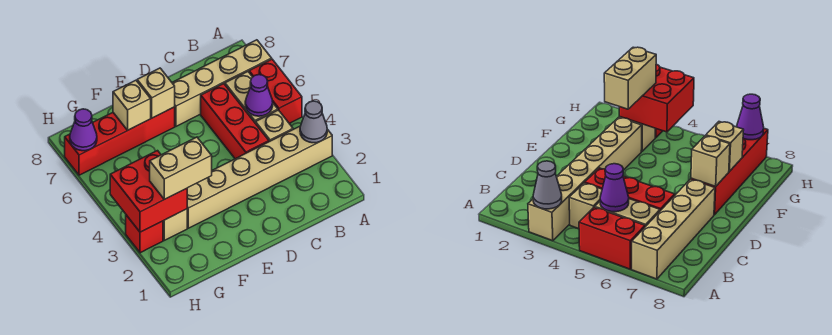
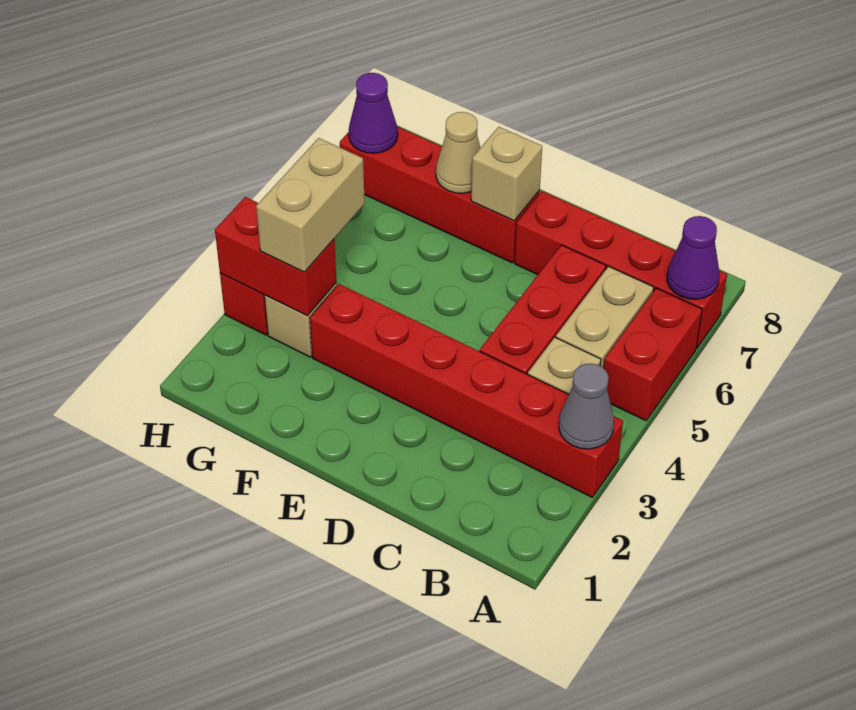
tan brick A3:F3 level 1 -> red brick A3:F3 level 1
tan brick A7:D7 level 1 -> red brick A7:D7 level 1
purple cone B5 level 2 -> purple cone A7 level 2
tan brick F3:G3 level 3 -> tan brick G3:G4 level 3
tan brick F7 level 2 -> tan cone F7 level 2
red brick G3:H4 level 2 -> red brick G3:H3 level 2

